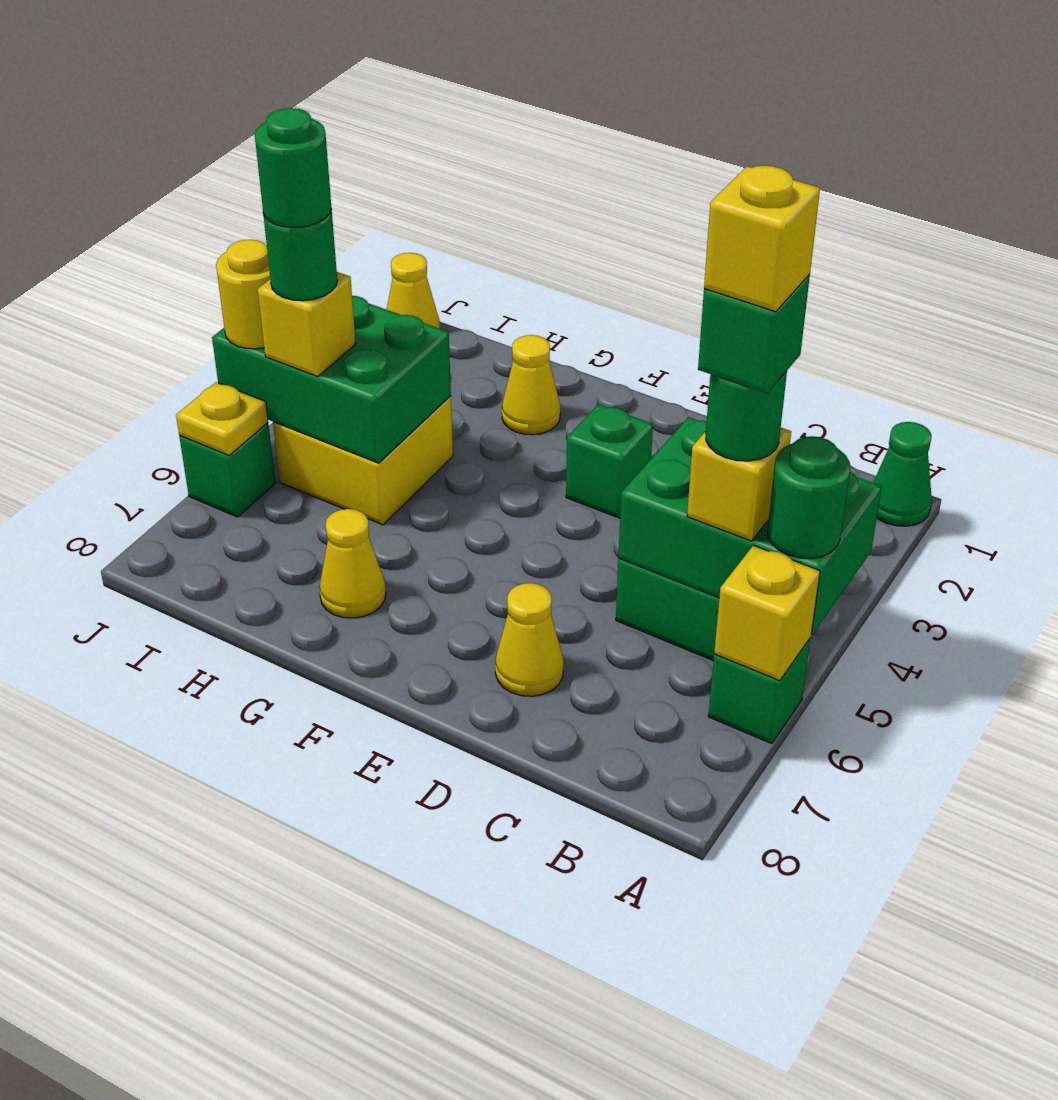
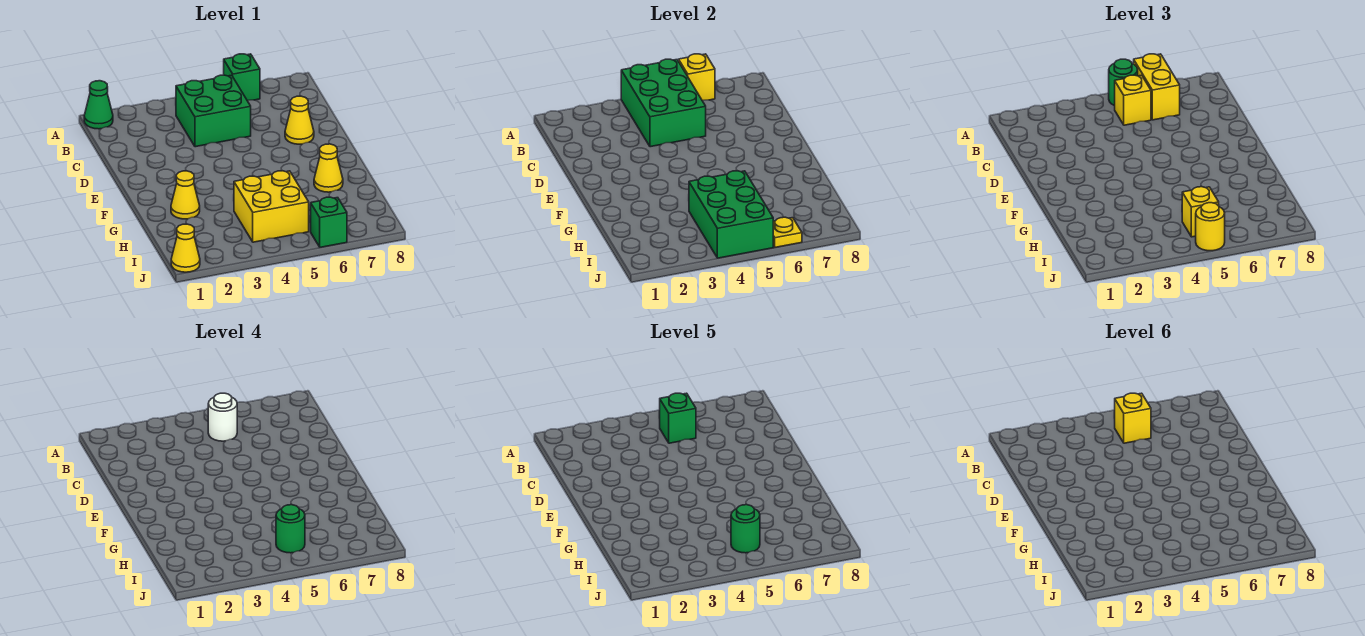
none -> yellow brick A6:B6 level 3
green round brick B5 level 4 -> white round brick B5 level 4
green brick E3 level 1 -> none

